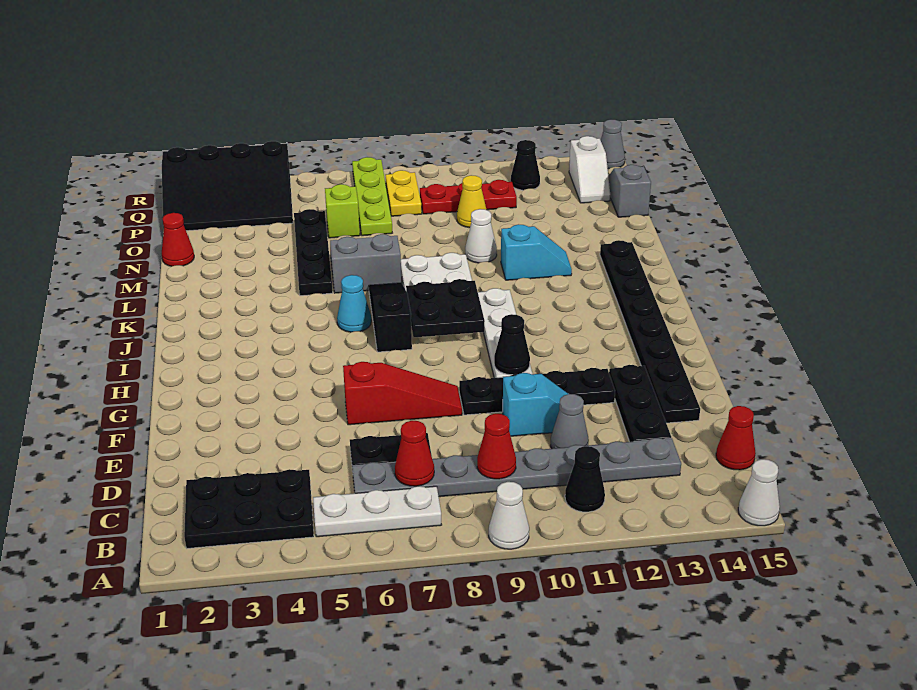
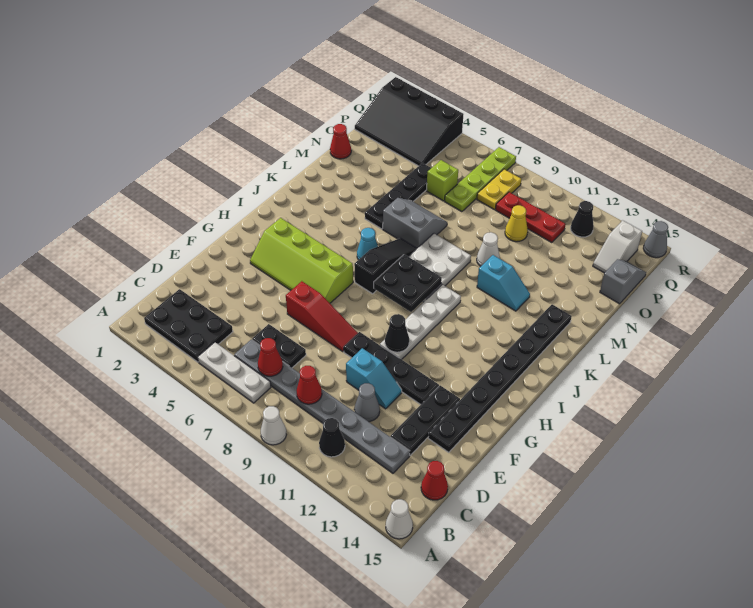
none -> lime slope G3:H6 level 1 top H

